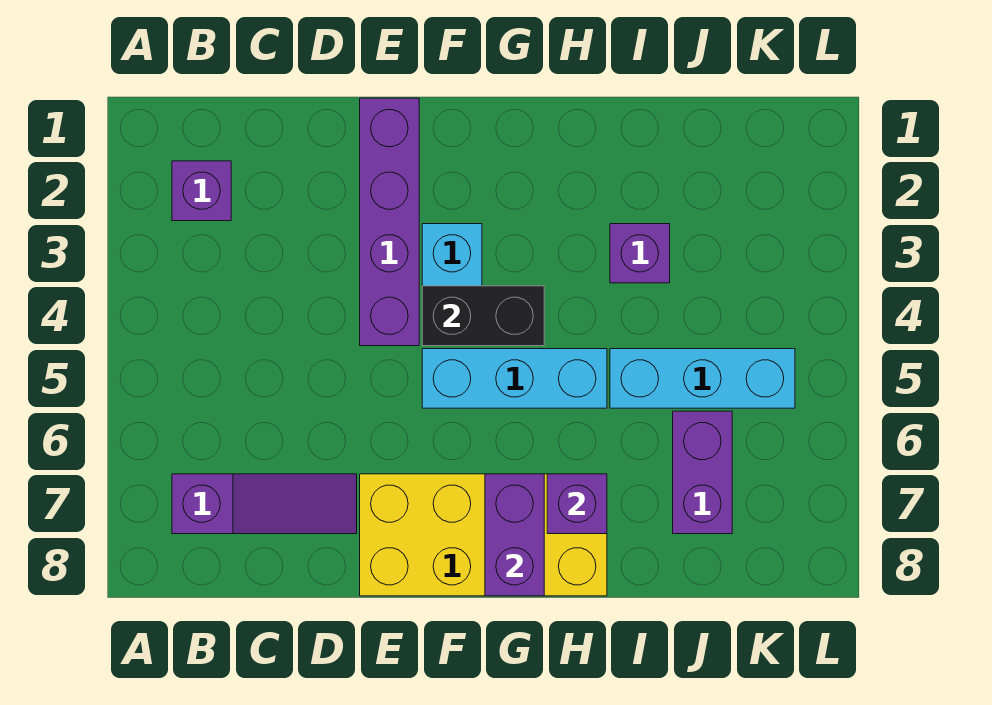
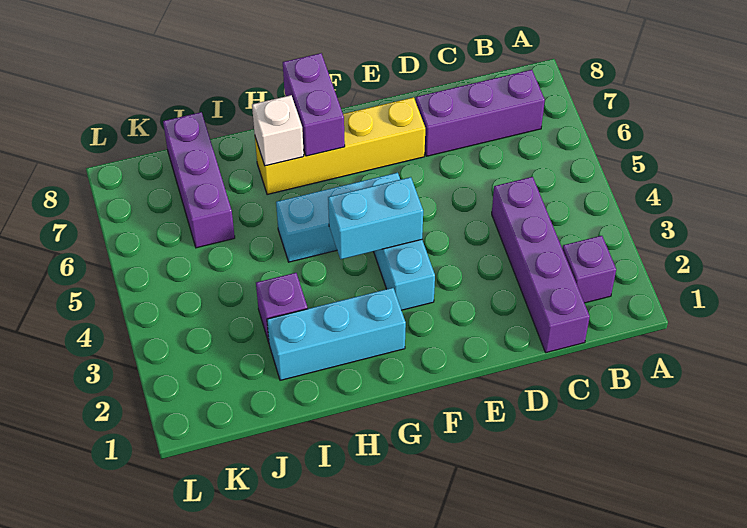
purple slope B7:D7 level 1 top B -> purple brick B7:D7 level 1
purple brick E1:E4 level 1 -> purple brick C1:C4 level 1
yellow brick E7:H8 level 1 -> yellow brick E7:H7 level 1
black brick F4:G4 level 2 -> cyan brick F4:G4 level 2
purple brick H7 level 2 -> white brick H7 level 2
cyan brick I5:K5 level 1 -> cyan brick G2:I2 level 1
purple brick J6:J7 level 1 -> purple brick J6:J8 level 1

